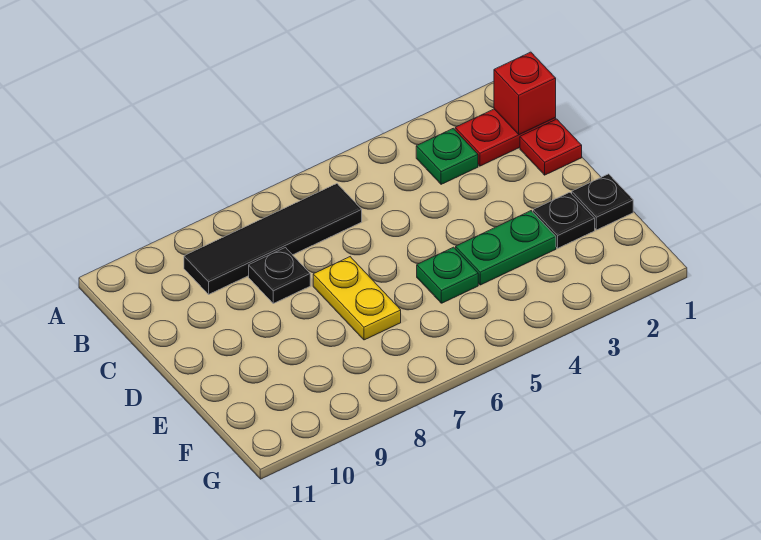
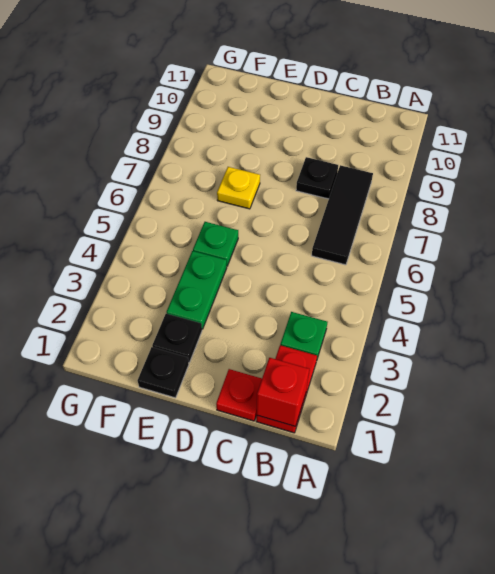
black tile B6:B9 level 1 -> black tile B6:B8 level 1
yellow plate D7:E7 level 1 -> yellow plate E7 level 1

